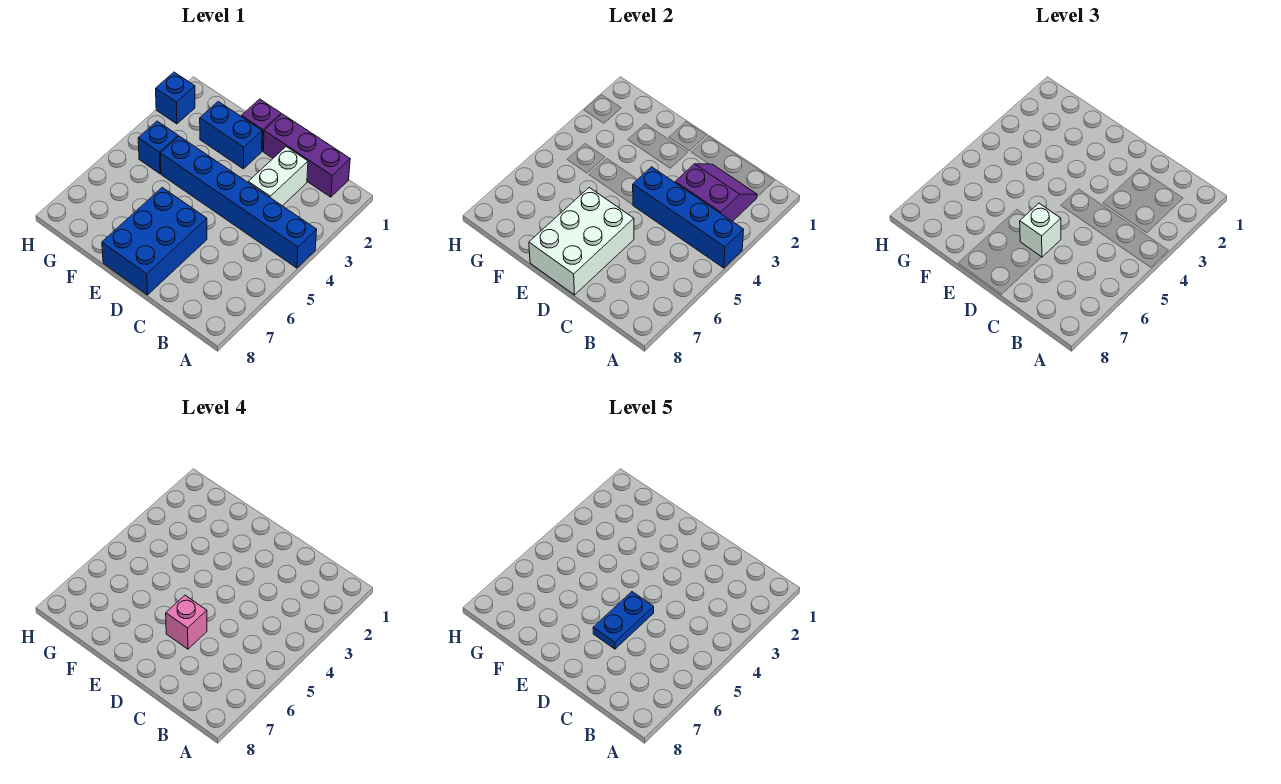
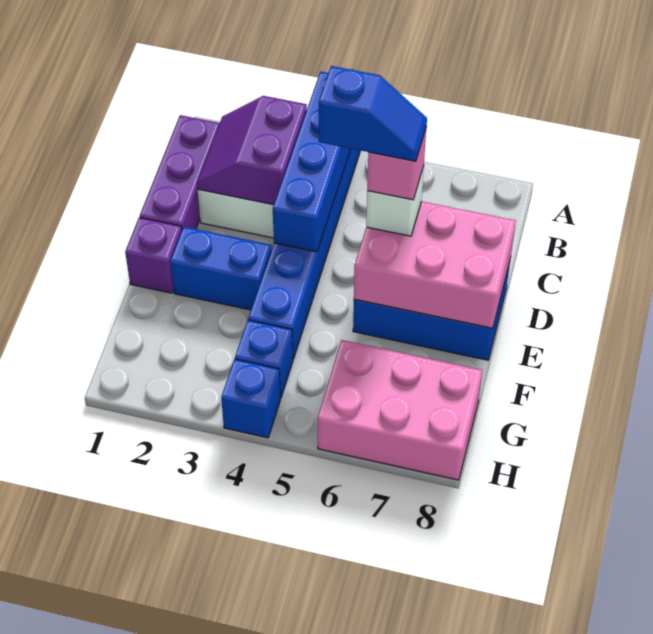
blue plate D5:D6 level 5 -> blue slope D5:D6 level 5 top 5
white brick D6:E8 level 2 -> pink brick D6:E8 level 2
blue brick E2:F2 level 1 -> blue brick E2:E3 level 1
none -> pink brick G6:H8 level 1
blue brick H2 level 1 -> blue brick H4 level 1

